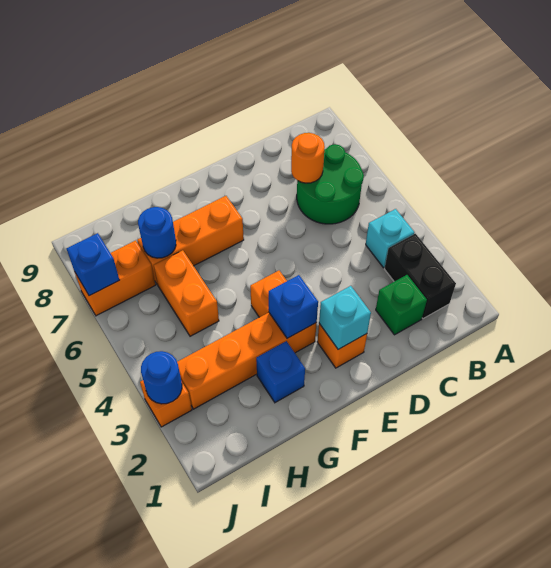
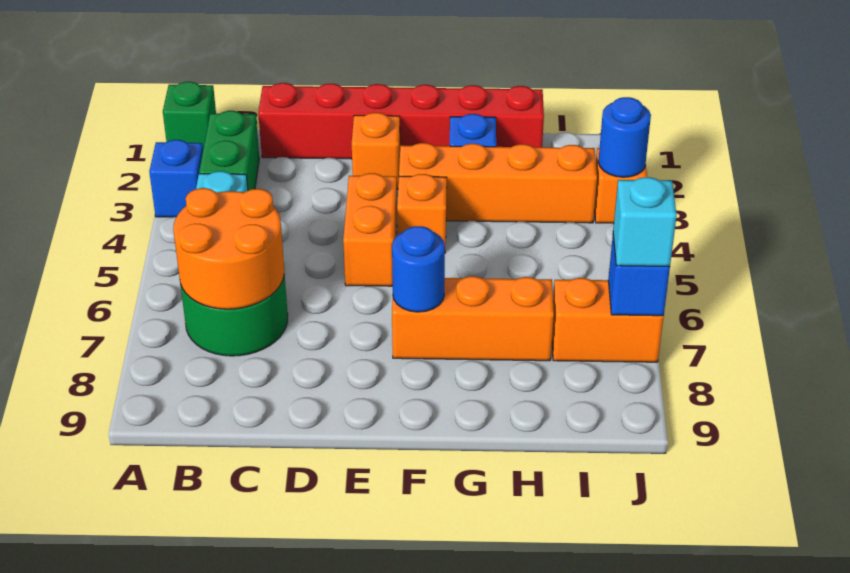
black brick B2:B3 level 1 -> green brick B2:B3 level 1
none -> red brick C1:H1 level 1
green brick C2 level 1 -> green brick A1 level 1
orange round brick C7 level 2 -> orange round brick B6:C7 level 2
cyan brick E2 level 2 -> cyan brick J7 level 3
blue brick F3 level 2 -> blue brick A3 level 1
orange brick H5:H6 level 1 -> orange brick E4:E5 level 1
blue round brick H7 level 2 -> blue round brick F7 level 2

